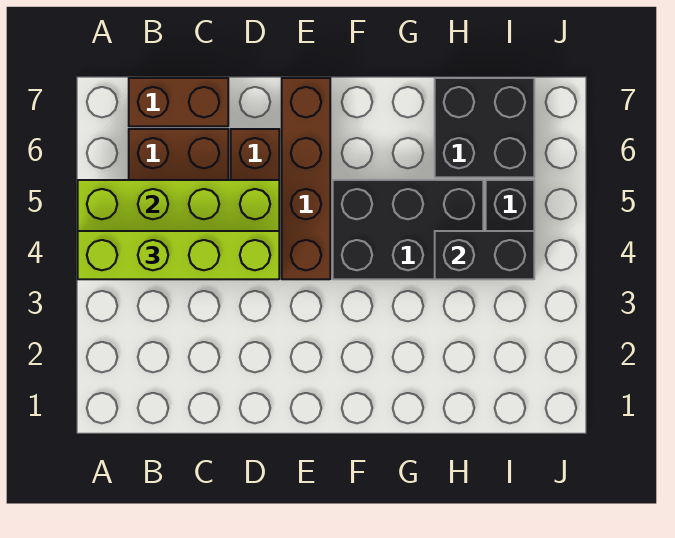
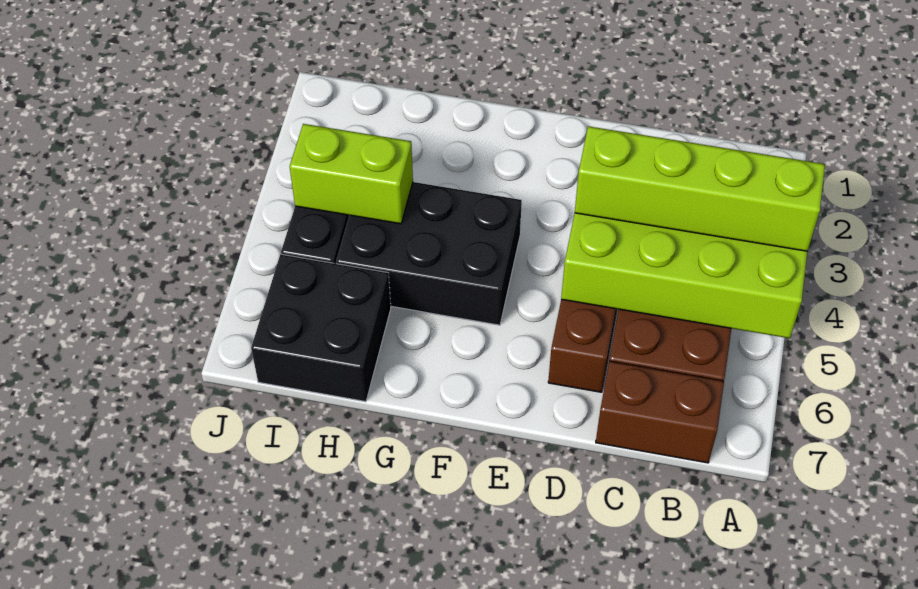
brown brick E4:E7 level 1 -> none
black brick H4:I4 level 2 -> lime brick H4:I4 level 2

